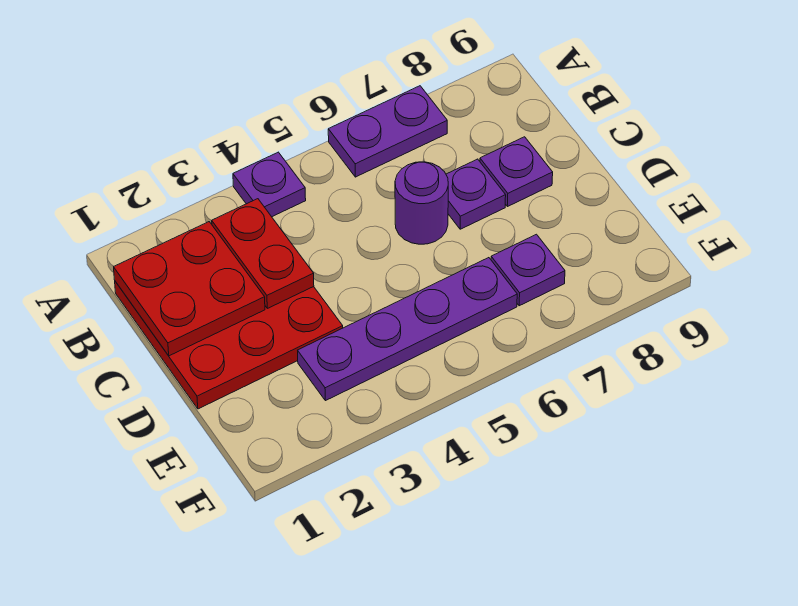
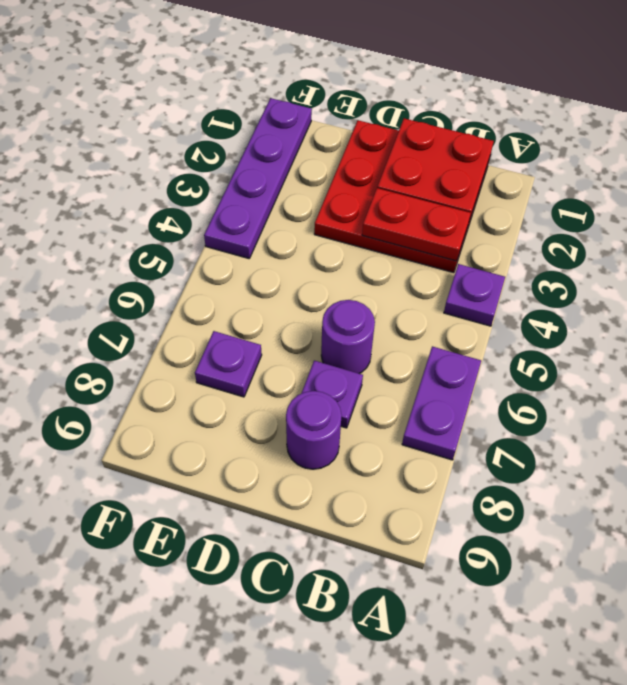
purple plate C8 level 1 -> purple round brick C8 level 1
purple plate E3:E6 level 1 -> purple plate F1:F4 level 1

